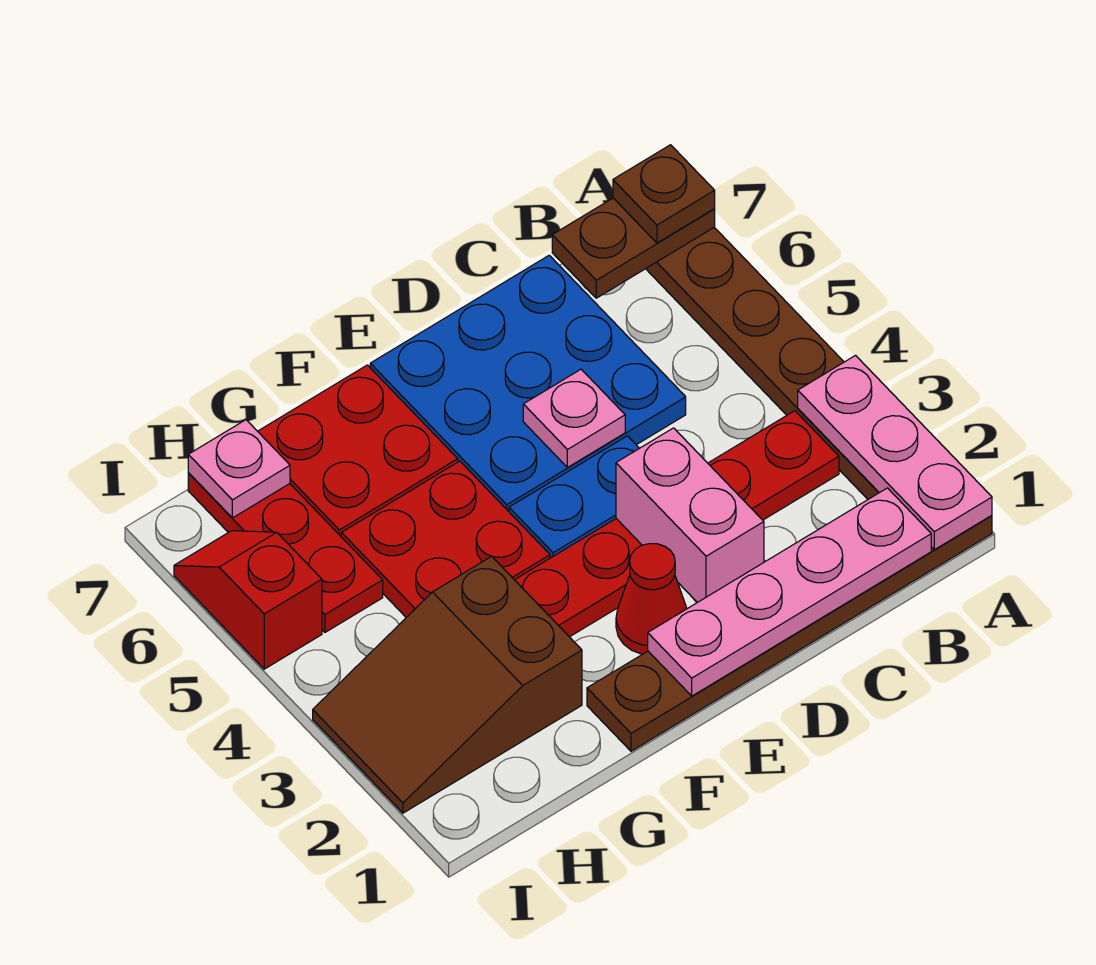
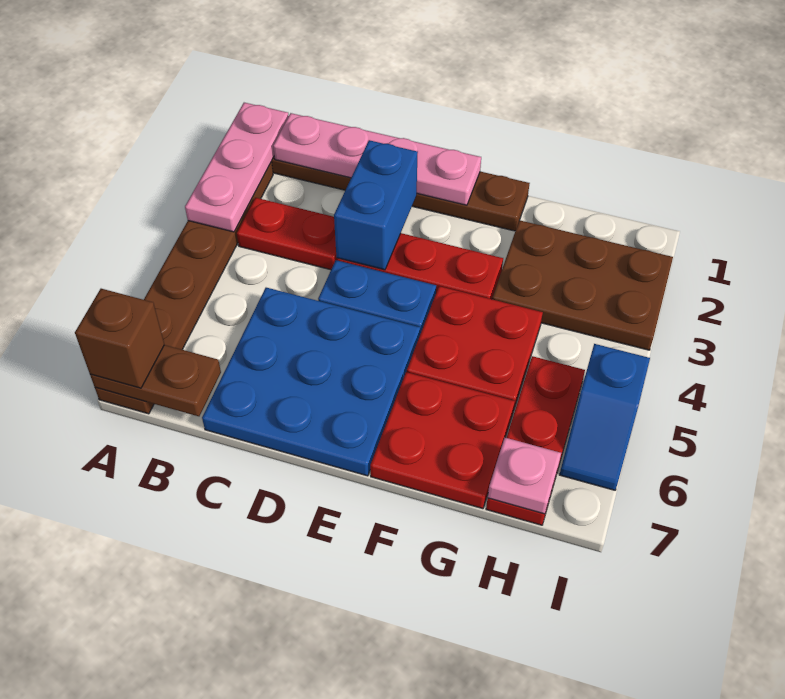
brown plate A7 level 3 -> brown brick A7 level 3
pink brick D2:D3 level 2 -> blue brick D2:D3 level 2
pink plate D5 level 2 -> none
red cone E2 level 1 -> none
brown slope G2:I3 level 1 top G -> brown plate G2:I3 level 1
red slope I5:I6 level 1 top 5 -> blue slope I5:I6 level 1 top 5

